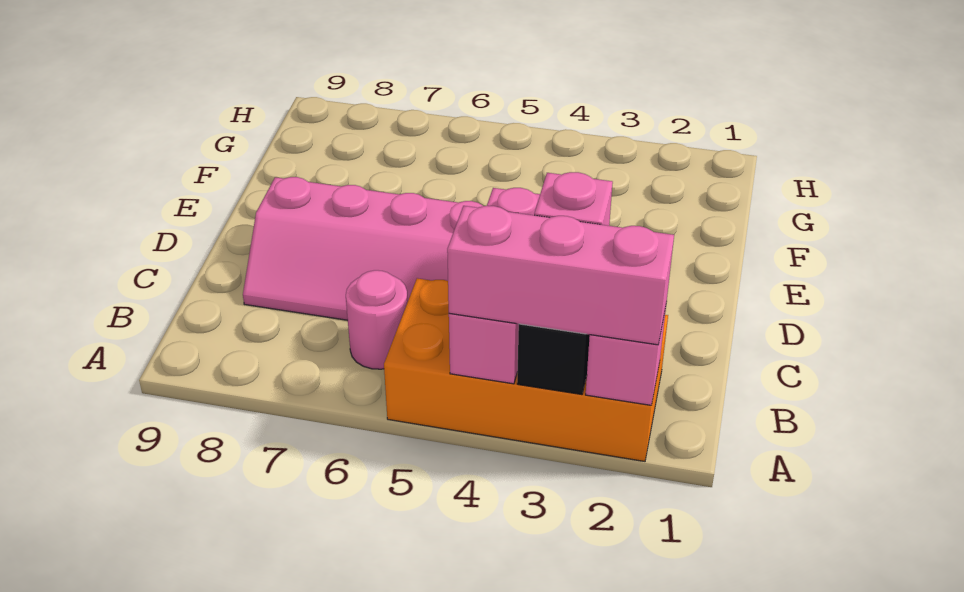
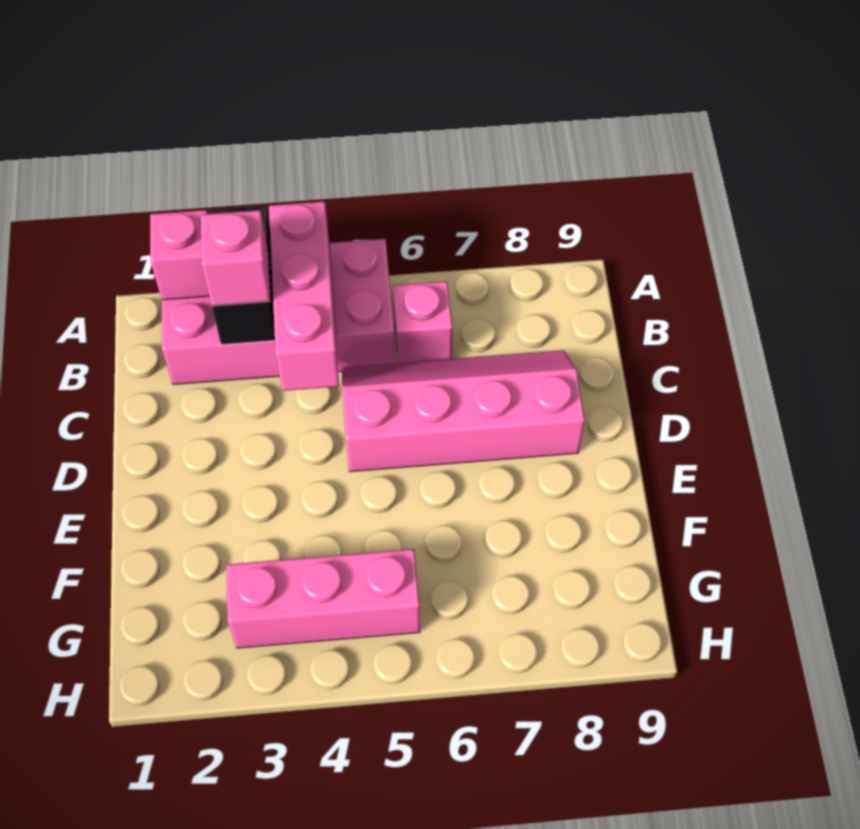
orange brick A2:B5 level 1 -> pink brick A2:B5 level 1
pink brick A2:A4 level 3 -> pink brick G3:G5 level 1
pink round brick B6 level 1 -> pink brick B6 level 1

